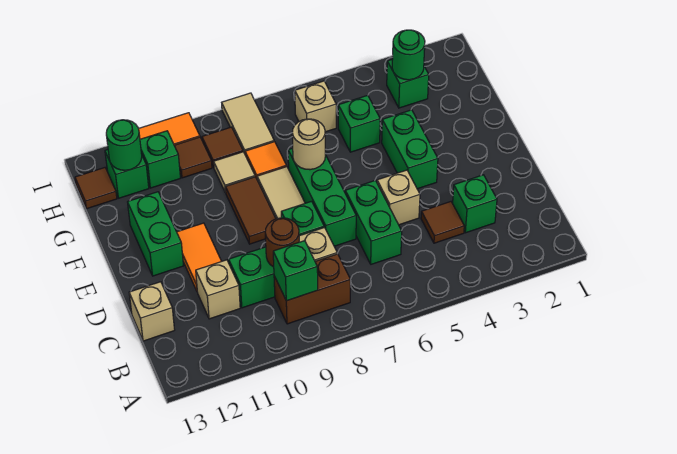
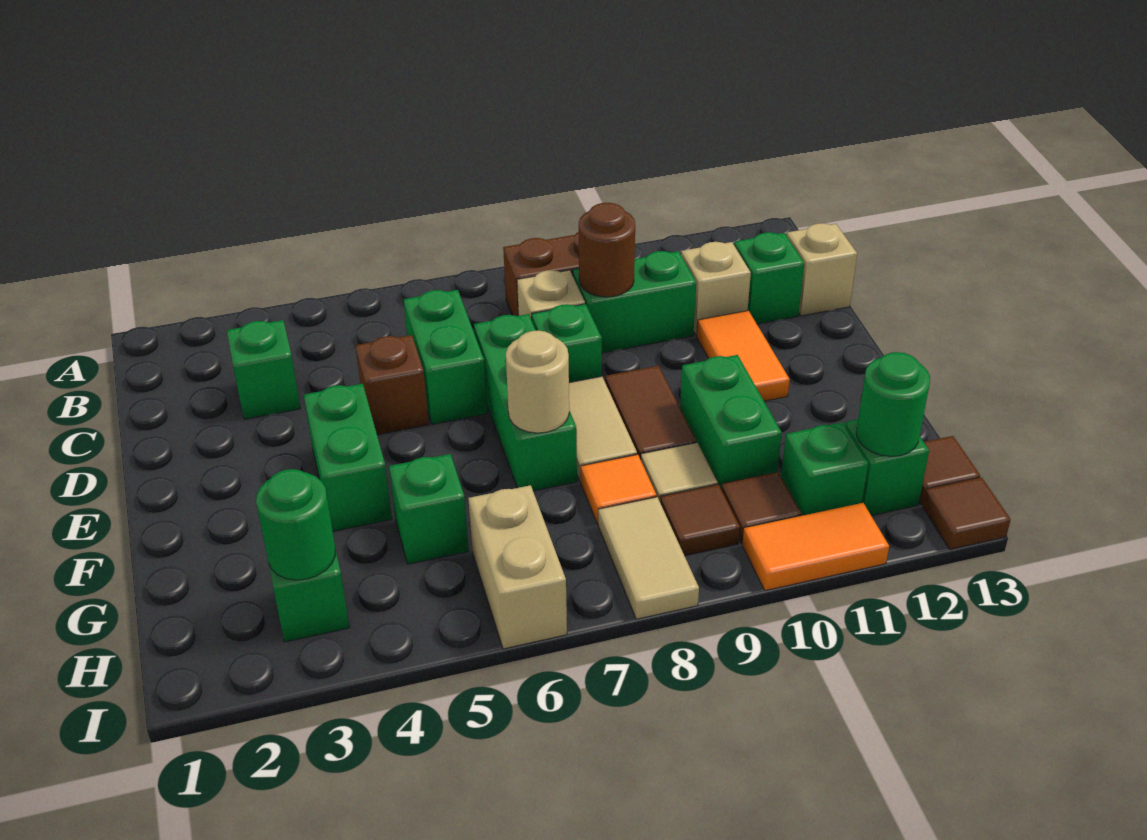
green brick B9 level 2 -> green brick C12 level 1
brown tile C4 level 1 -> brown tile I13 level 1
tan brick D5 level 1 -> brown brick D5 level 1
green brick E12:F12 level 1 -> green brick F10:G10 level 1
tan brick H6 level 1 -> tan brick H6:I6 level 1

